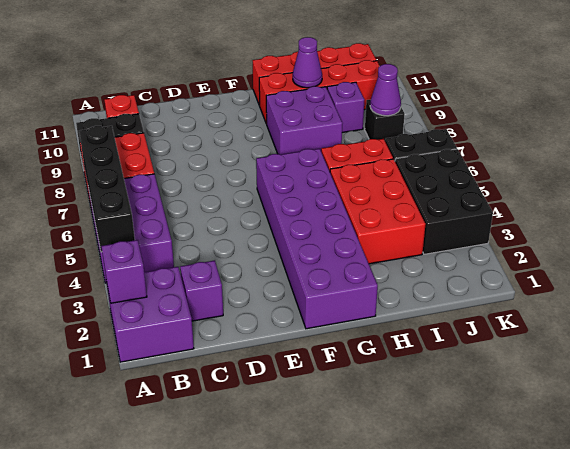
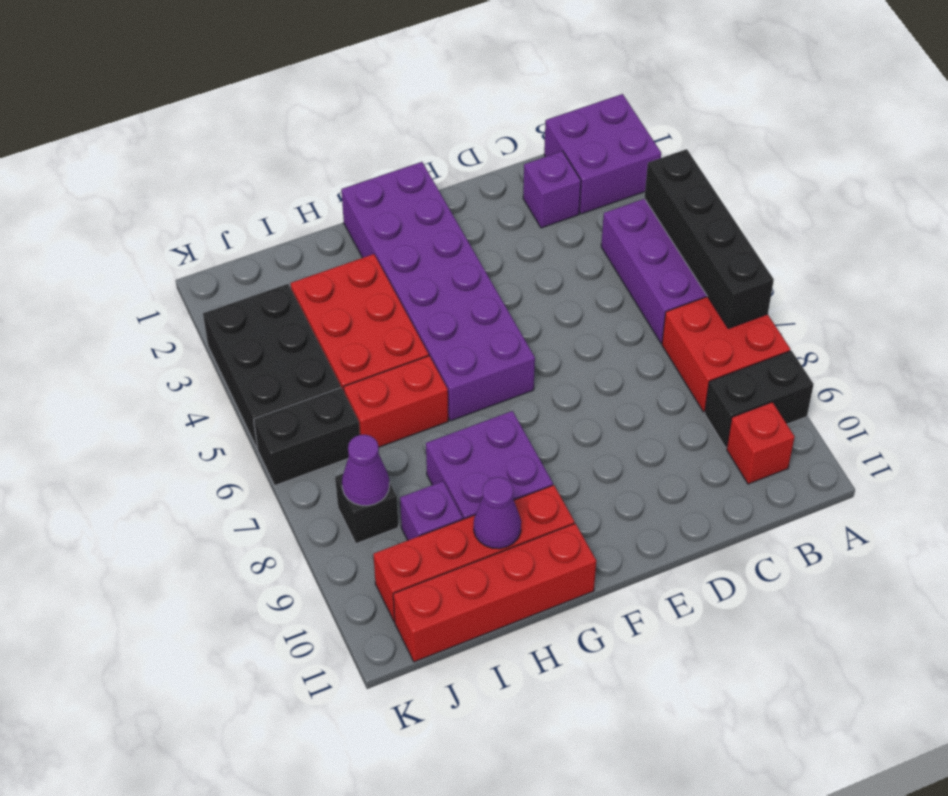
purple brick A2 level 2 -> none

